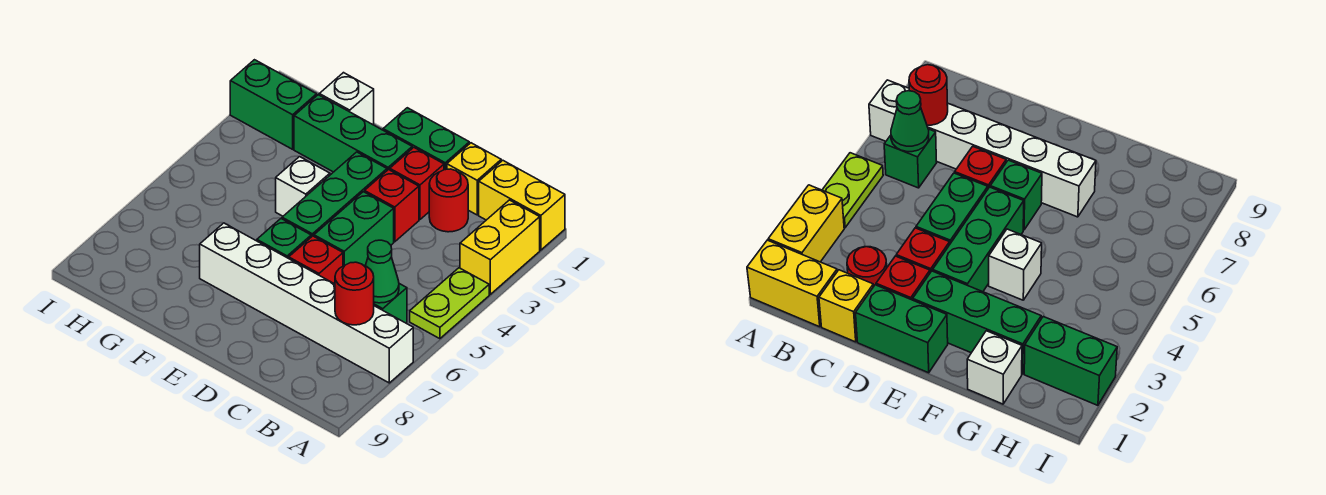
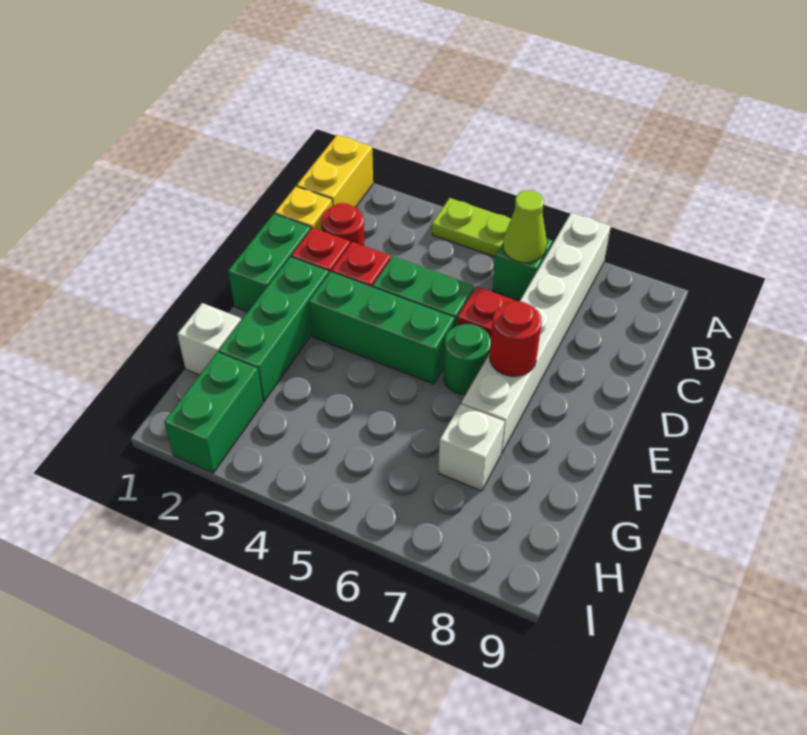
yellow brick A2:A3 level 1 -> none
green cone B6 level 2 -> lime cone B6 level 2
red round brick B7 level 2 -> red round brick E7 level 2
green brick E6 level 1 -> green round brick E6 level 1
white brick F4 level 1 -> white brick G7 level 1

